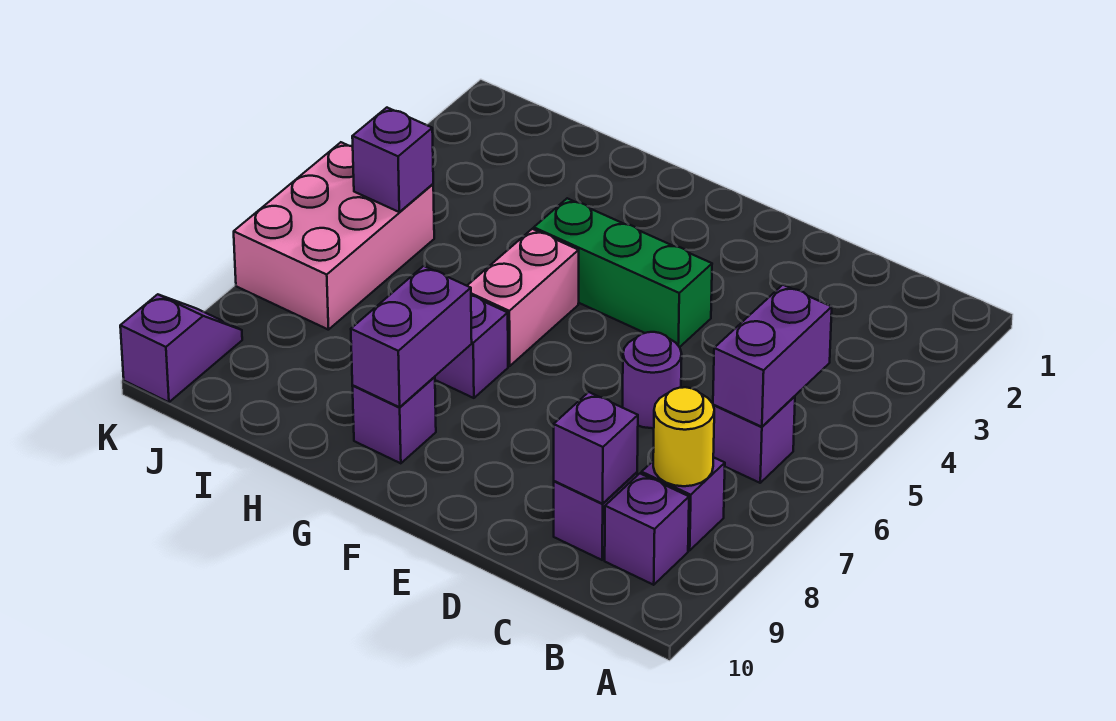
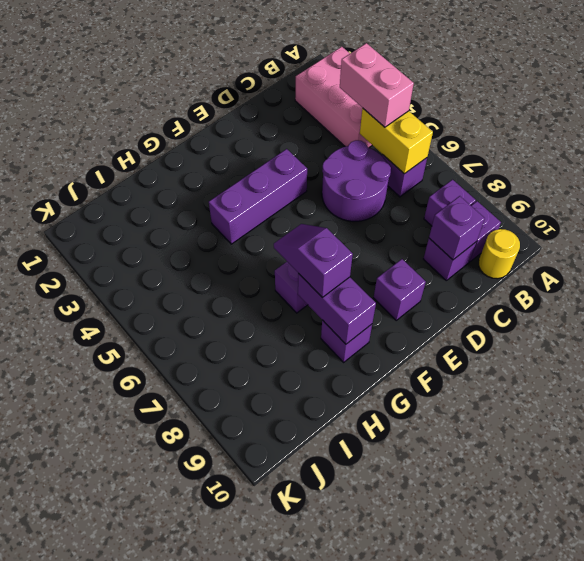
purple brick B5:B6 level 2 -> yellow brick B5:B6 level 2
yellow round brick B8 level 2 -> yellow round brick B10 level 1
purple round brick D6 level 1 -> purple round brick C5:D6 level 1
green brick E4:G4 level 1 -> purple brick E4:G4 level 1
pink brick G5:G6 level 1 -> pink brick B4:B5 level 3
pink brick J5:K7 level 1 -> pink brick A2:B4 level 1
purple brick J5 level 2 -> purple brick E9 level 1
purple slope K9:K10 level 1 top 10 -> purple slope G7:G8 level 3 top 8

